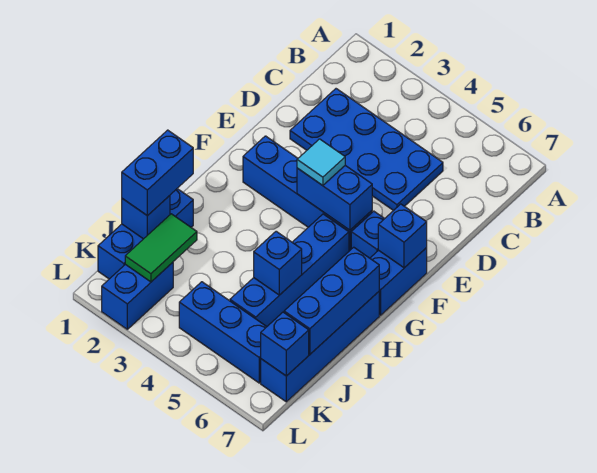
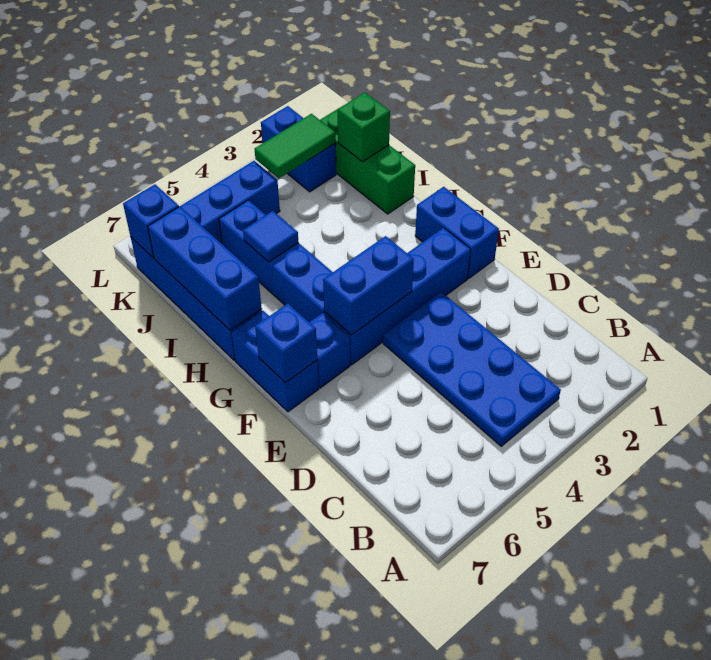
blue plate C2:D5 level 1 -> blue plate B3:E4 level 1
cyan tile F4 level 3 -> none
blue brick I1:K1 level 1 -> green brick I1:K1 level 1
blue brick I1:J1 level 3 -> blue brick F1:G1 level 1
blue brick I5 level 2 -> blue tile I5 level 2
blue brick J1 level 2 -> green brick J1 level 2
green tile J2:K2 level 2 -> green tile K2:K3 level 2

